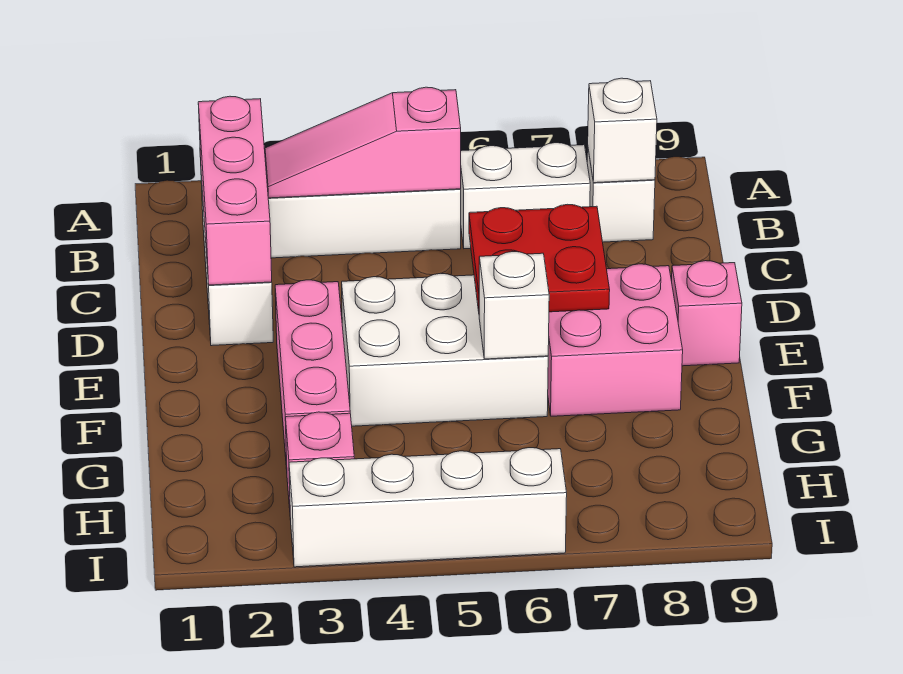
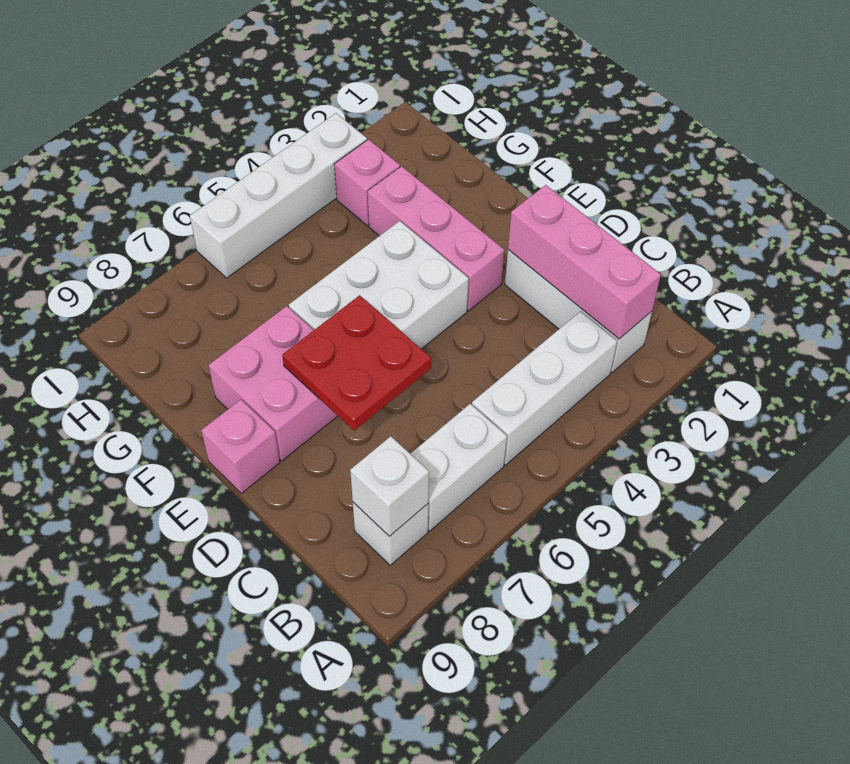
pink slope B3:B5 level 2 top 5 -> none
white brick F6 level 2 -> none

